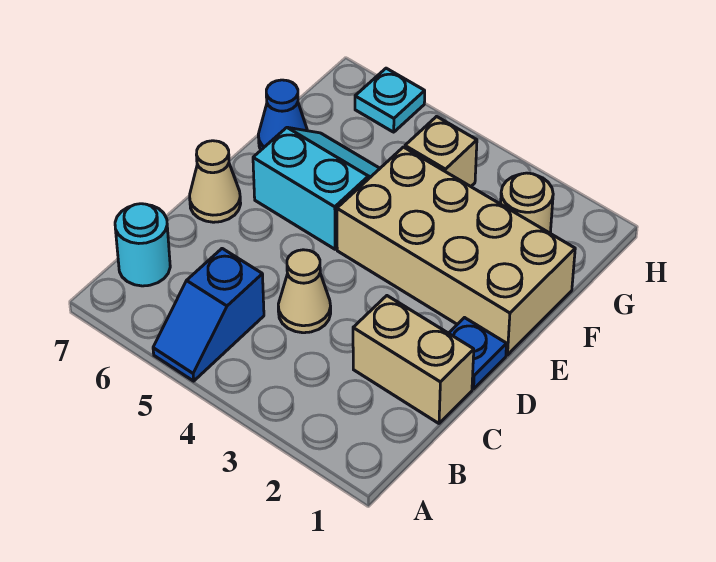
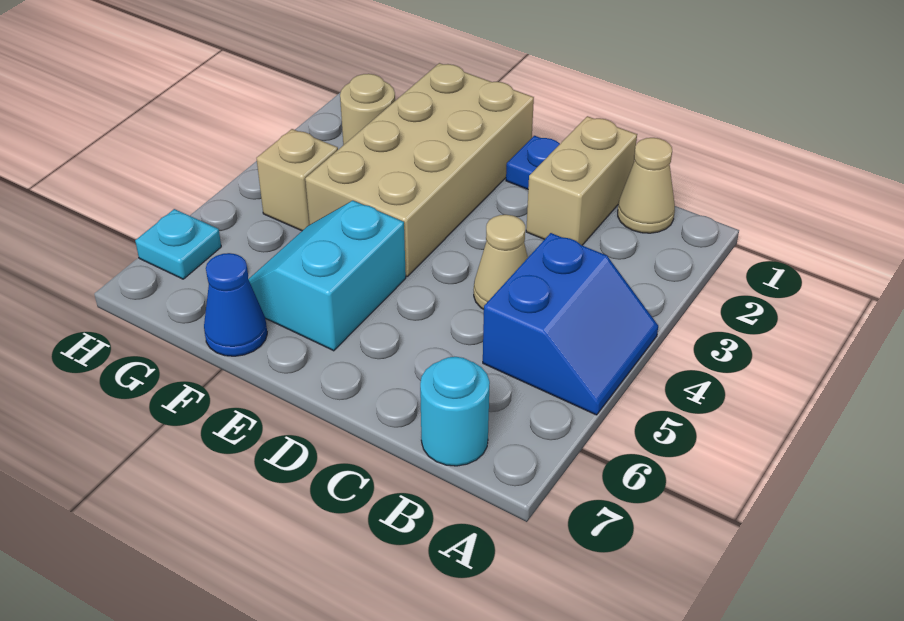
blue slope A5:B5 level 1 top B -> blue slope A4:B5 level 1 top B
tan cone D7 level 1 -> tan cone B1 level 1

